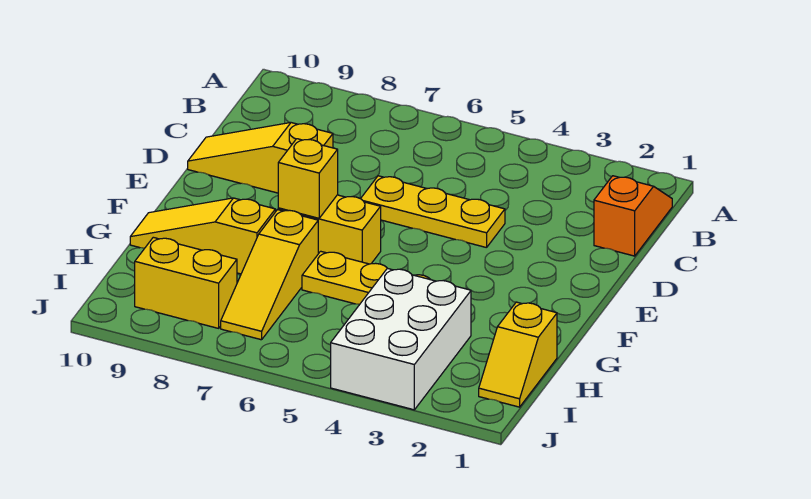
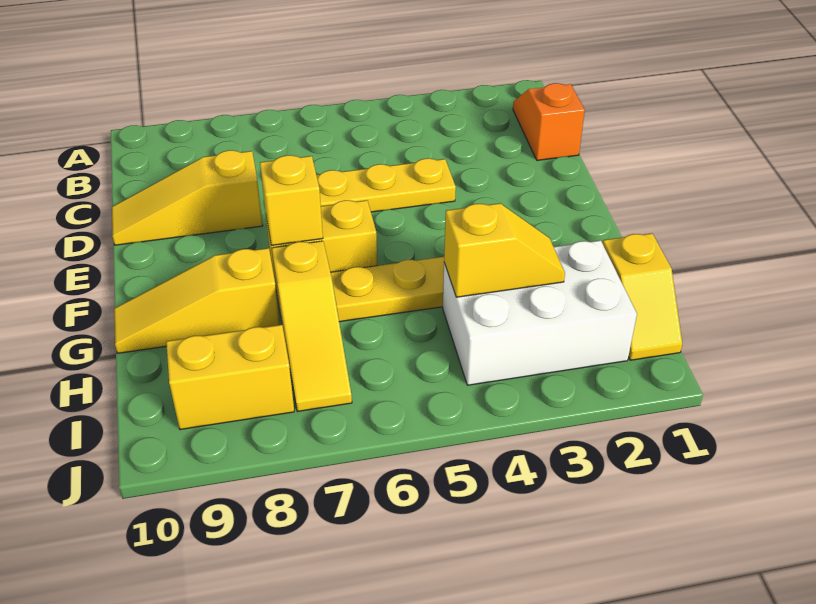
white brick H3:J4 level 1 -> white brick H2:I4 level 1
none -> yellow slope H3:H4 level 2 top 4

